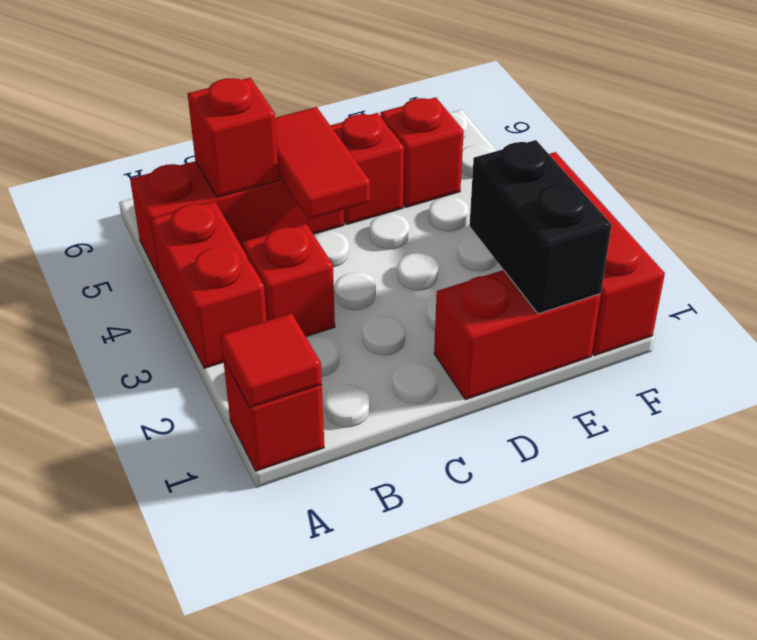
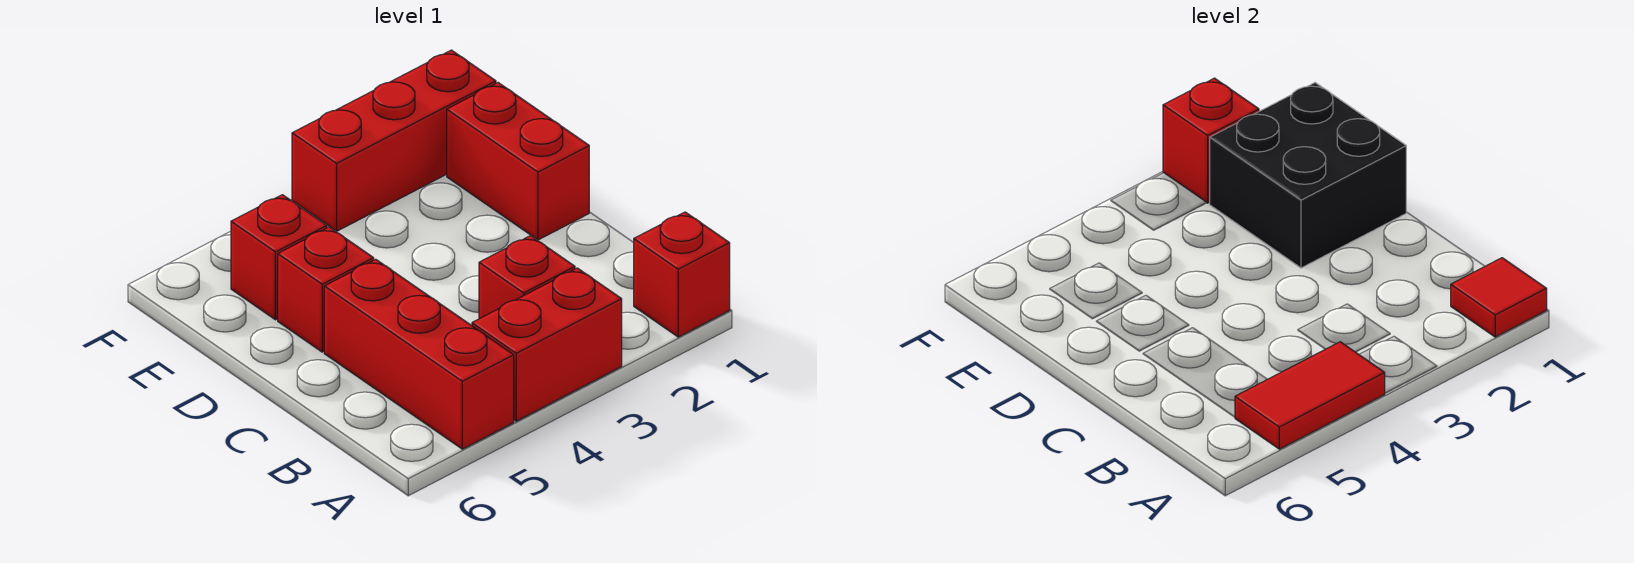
red brick B5 level 2 -> red brick F2 level 2
red tile C4:C5 level 2 -> red tile A4:A5 level 2
black brick E1:E2 level 2 -> black brick D1:E2 level 2

